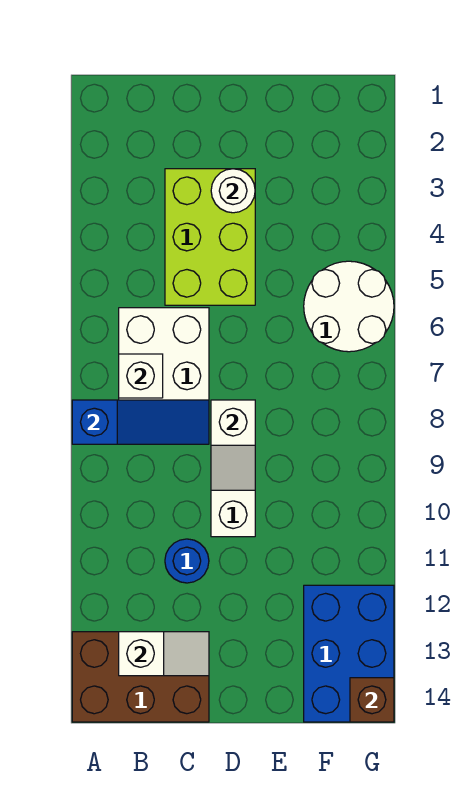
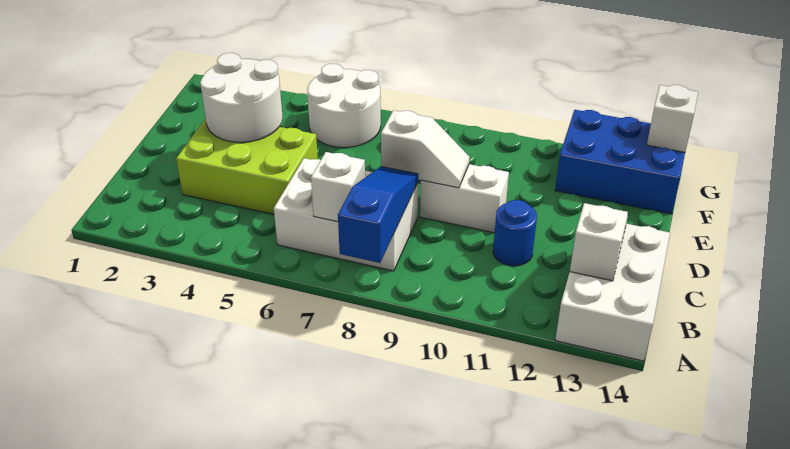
brown brick A13:C14 level 1 -> white brick A13:C14 level 1
white round brick D3 level 2 -> white round brick D3:E4 level 2
brown brick G14 level 2 -> white brick G14 level 2

